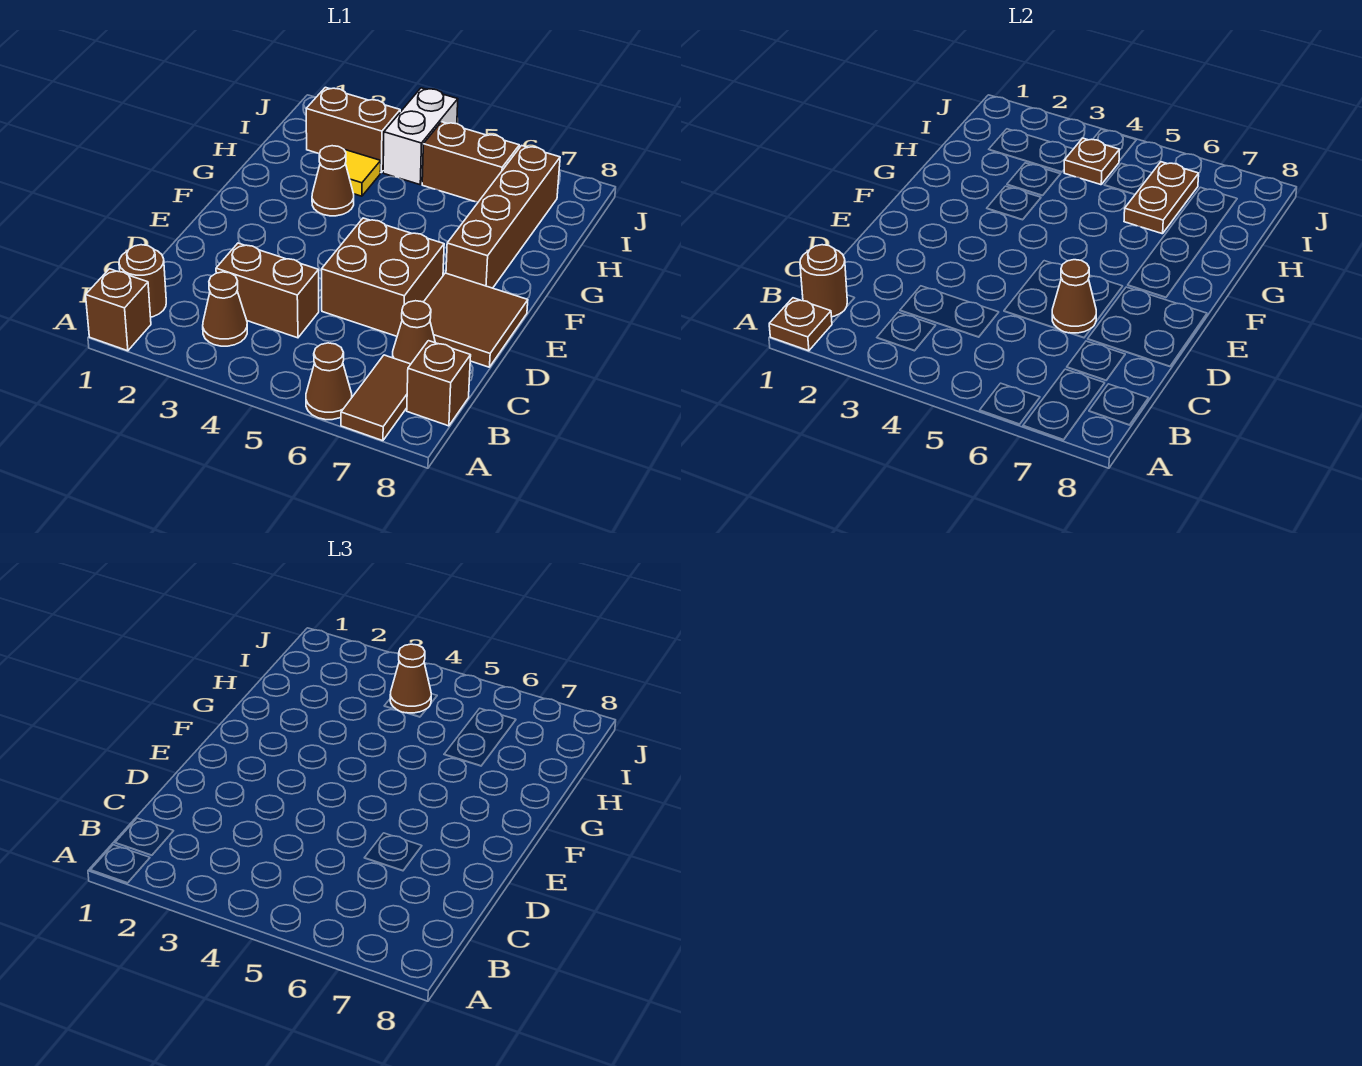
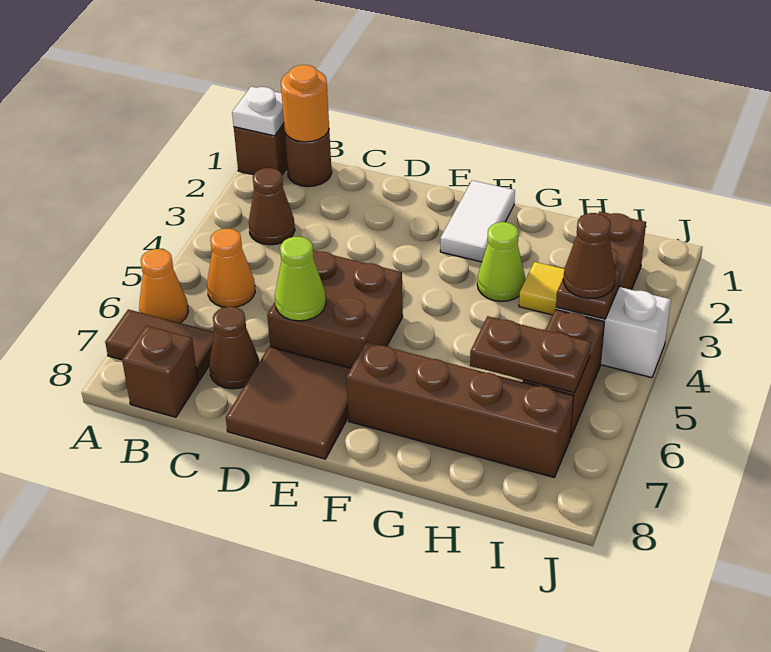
brown plate A1 level 2 -> white plate A1 level 2
brown cone A6 level 1 -> orange cone A6 level 1
brown round brick B1 level 2 -> orange round brick B1 level 2
none -> orange cone B5 level 1
brown brick C3:C4 level 1 -> none
brown cone D6 level 2 -> lime cone D6 level 2
none -> white tile F1:F2 level 1
brown cone G3 level 1 -> lime cone G3 level 1

